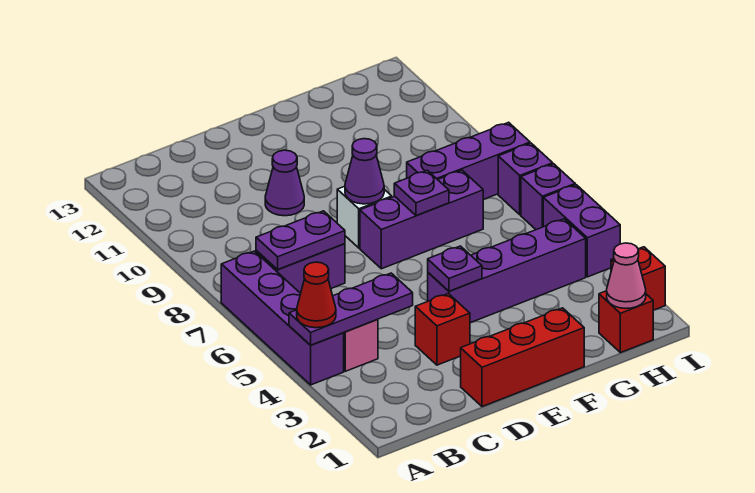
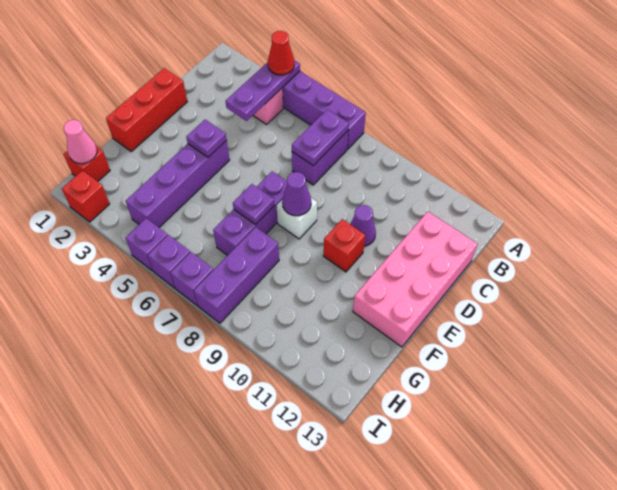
none -> pink brick C12:F13 level 1
red brick D3 level 1 -> red brick E10 level 1
purple brick I4:I5 level 1 -> purple brick I5 level 1

